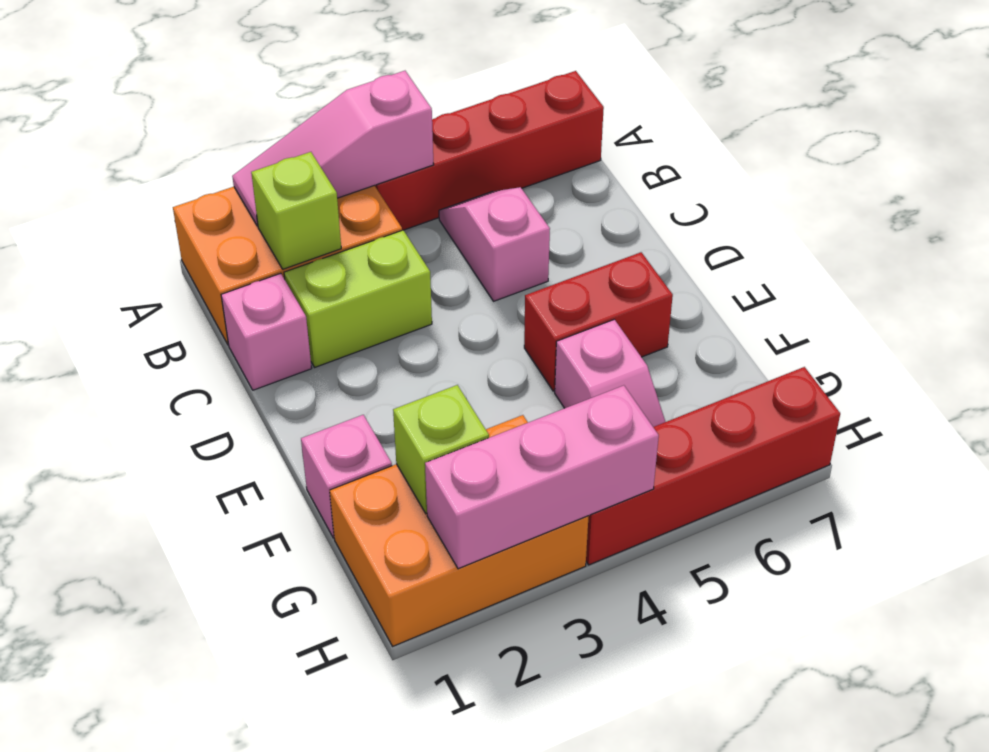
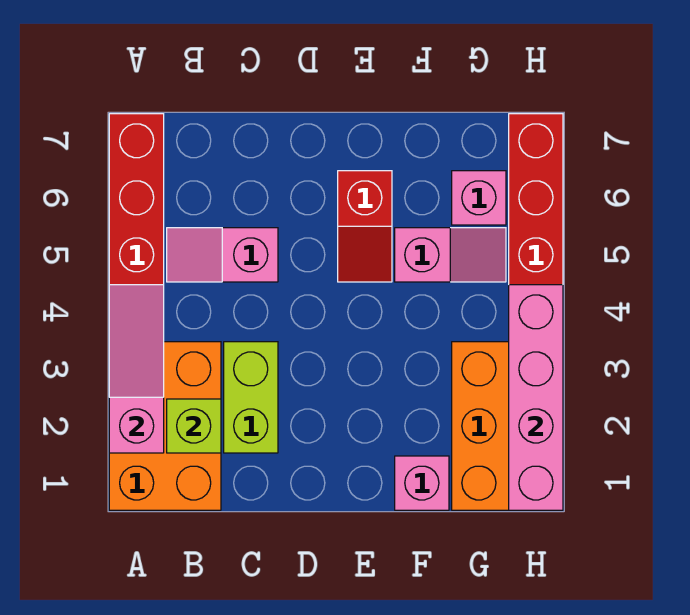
pink slope A2:A4 level 2 top 4 -> pink slope A2:A4 level 2 top 2
pink brick C1 level 1 -> pink brick G6 level 1
red brick E5:E6 level 1 -> red slope E5:E6 level 1 top 6
lime brick G2 level 2 -> none
pink brick H2:H4 level 2 -> pink brick H1:H4 level 2

